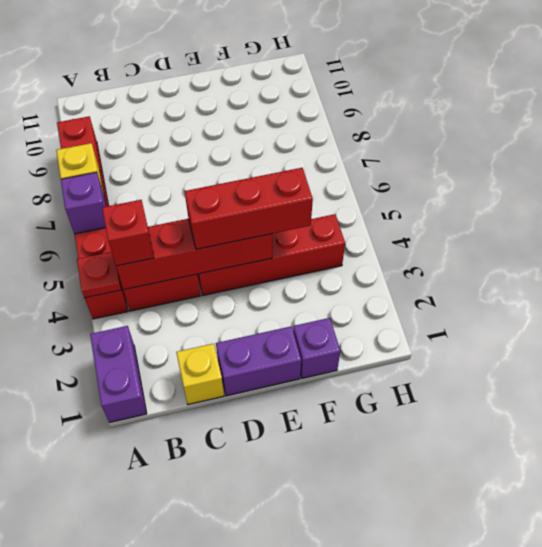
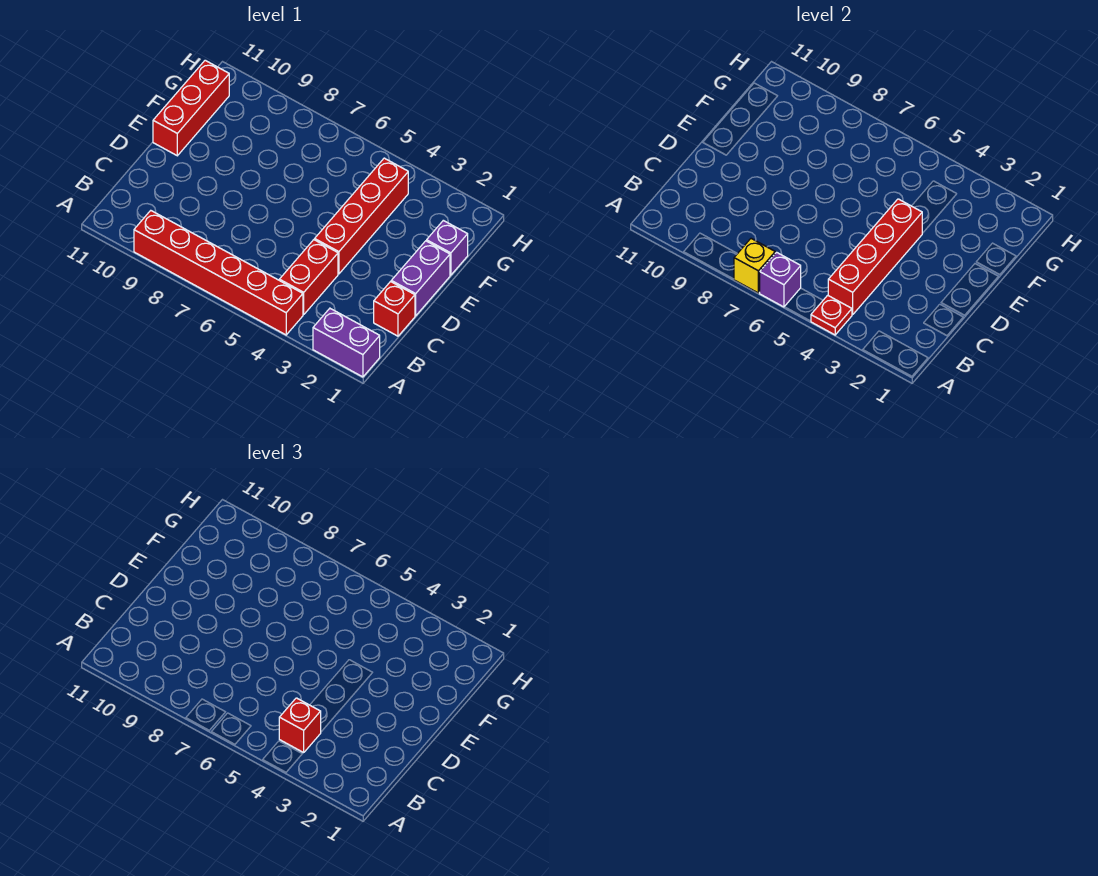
yellow brick C1 level 1 -> red brick C1 level 1
red brick D4:F4 level 3 -> red brick E11:G11 level 1

